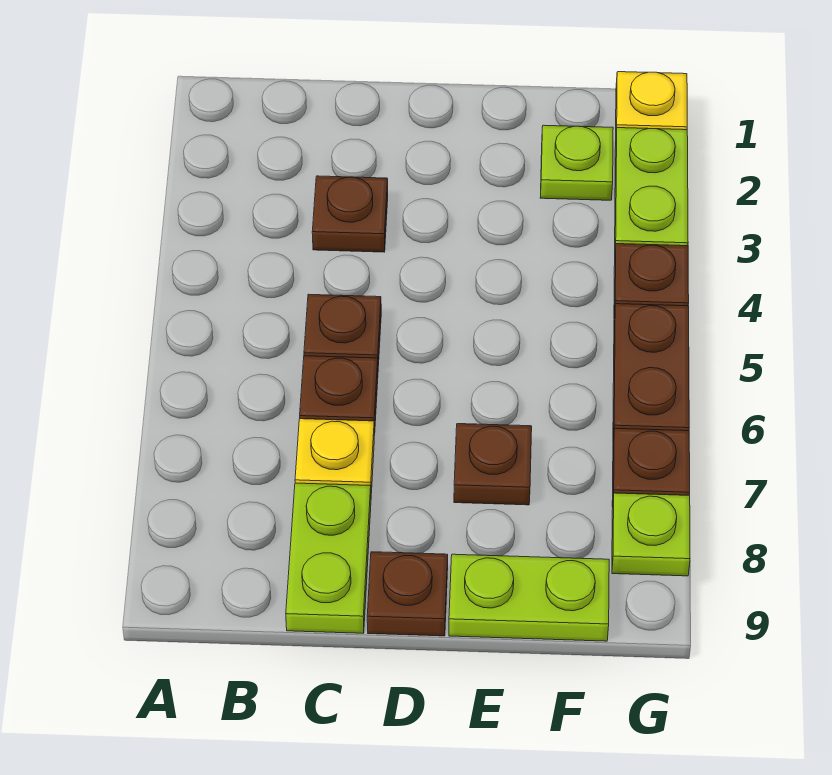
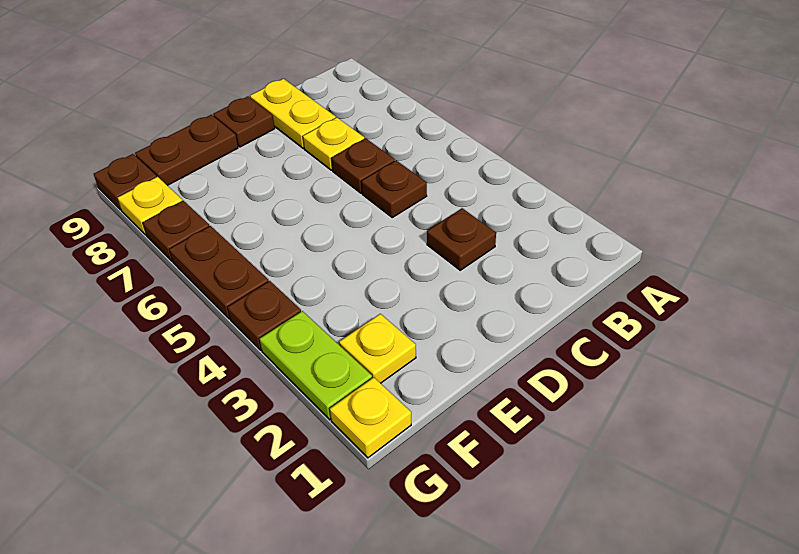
lime plate C8:C9 level 1 -> yellow plate C8:C9 level 1
brown plate E7 level 1 -> brown plate G9 level 1
lime plate E9:F9 level 1 -> brown plate E9:F9 level 1
lime plate F2 level 1 -> yellow plate F2 level 1
lime plate G8 level 1 -> yellow plate G8 level 1

